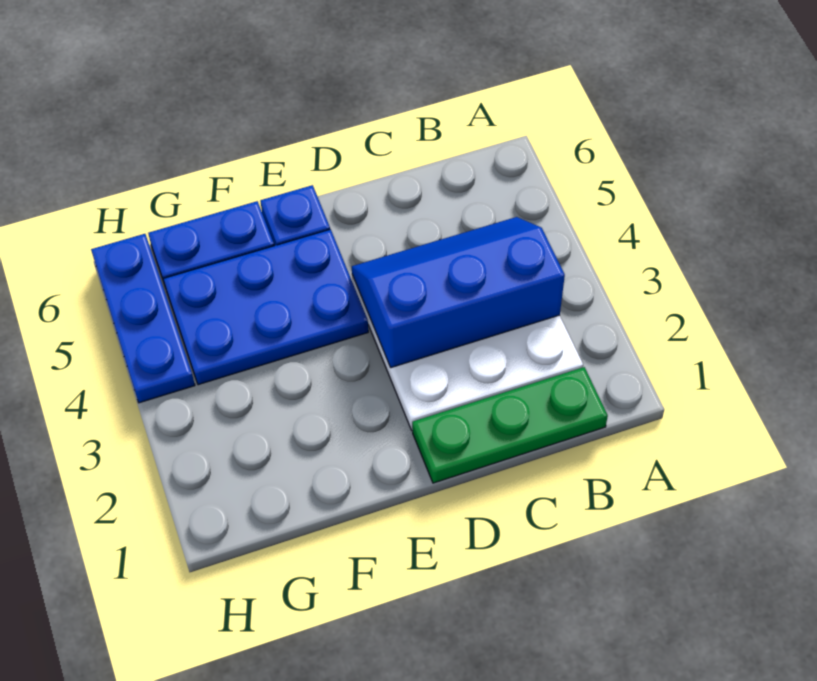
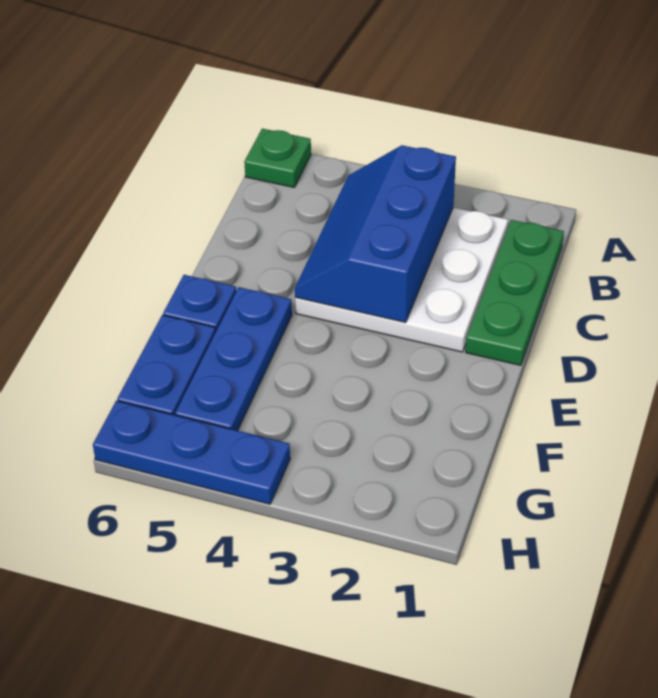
none -> green plate A6 level 1
blue plate E4:G5 level 1 -> blue plate E5:G5 level 1

